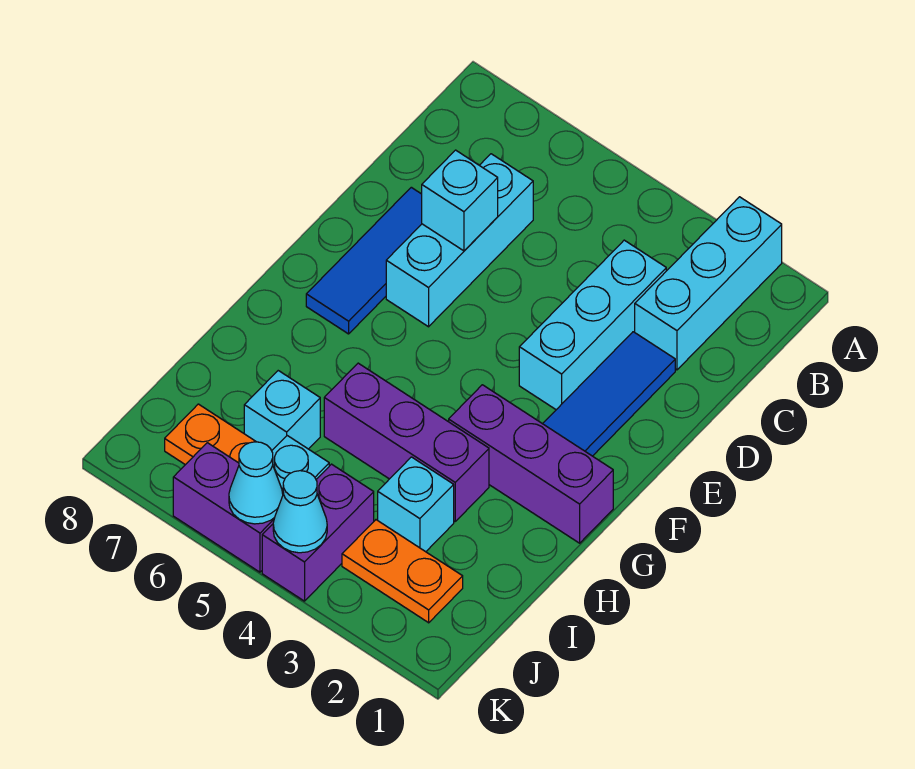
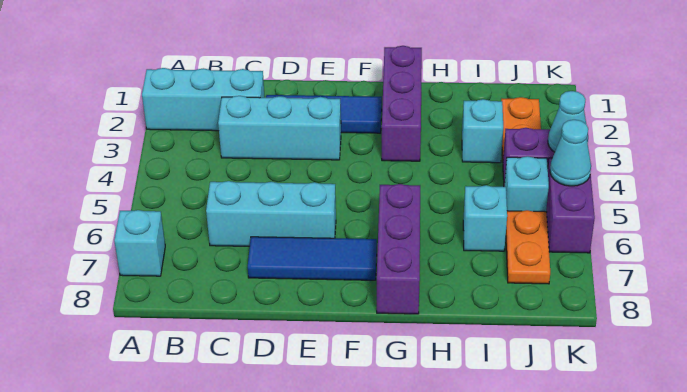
cyan brick D6 level 2 -> cyan brick A7 level 1
purple brick H3:H5 level 1 -> purple brick G6:G8 level 1

